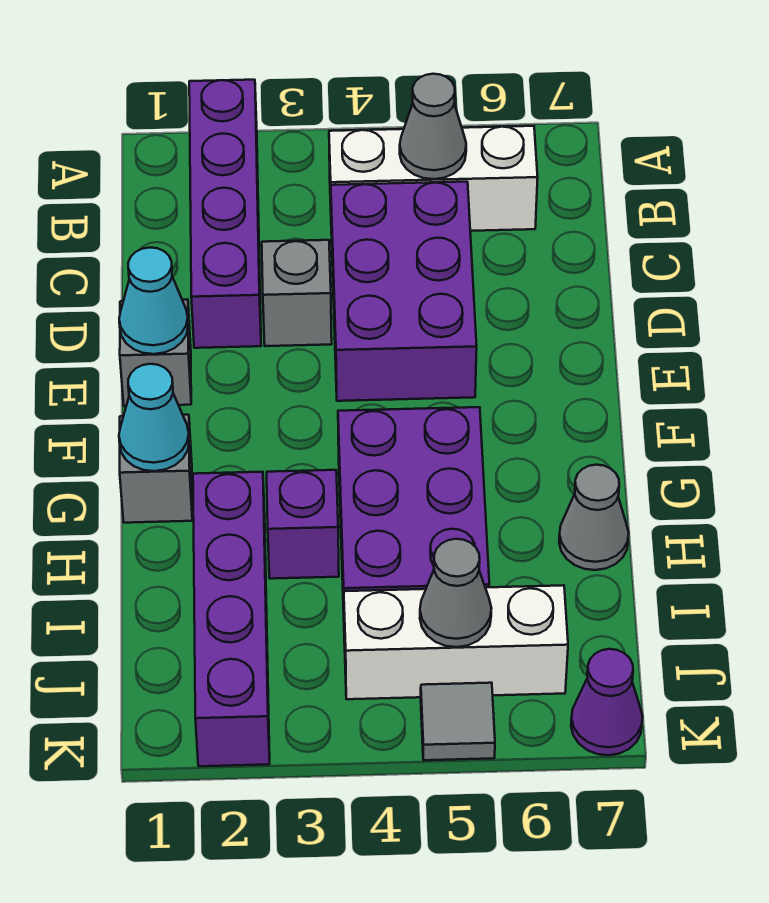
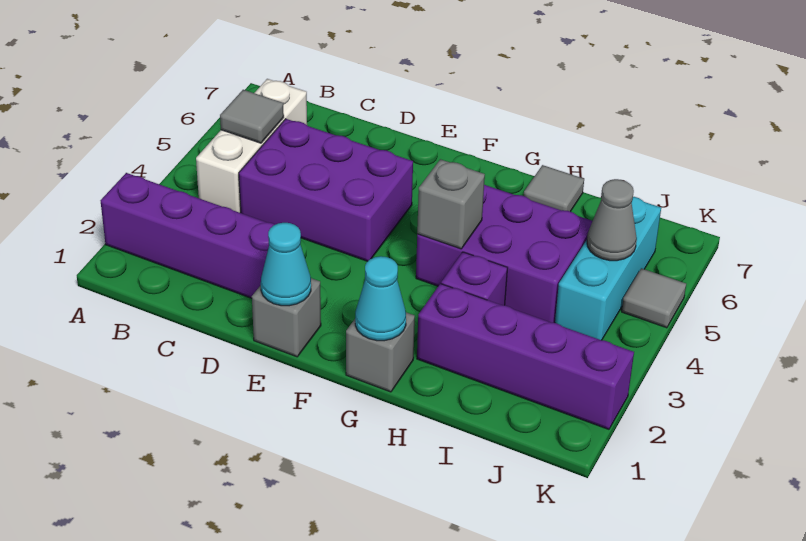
grey cone B5 level 2 -> grey tile B5 level 2
grey brick D3 level 1 -> grey brick G4 level 2
grey cone H7 level 1 -> grey tile H7 level 1
white brick J4:J6 level 1 -> cyan brick J4:J6 level 1
purple cone K7 level 1 -> none

